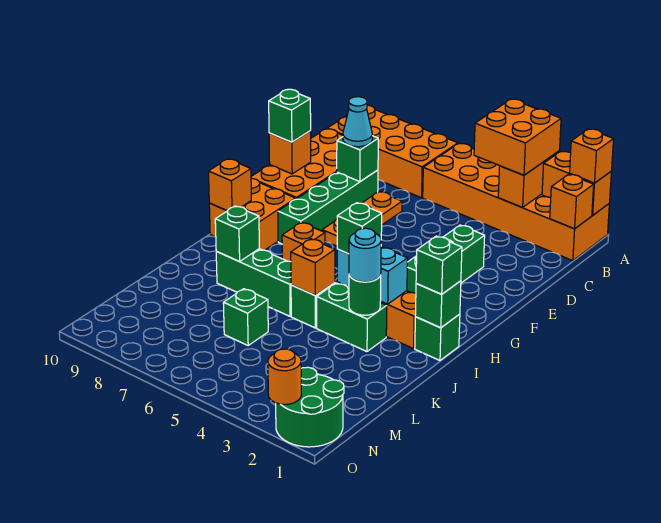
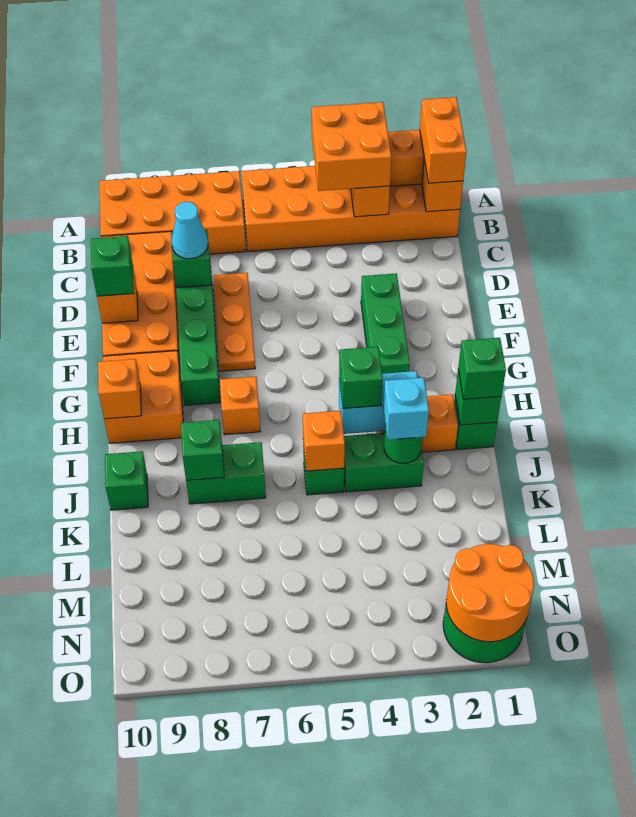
orange brick A1 level 3 -> orange brick A1:B1 level 3
cyan round brick J3 level 3 -> cyan brick J3 level 3
green brick J6:J8 level 1 -> green brick J7:J8 level 1
green brick L6 level 1 -> green brick J10 level 1
orange round brick O2 level 2 -> orange round brick N1:O2 level 2

